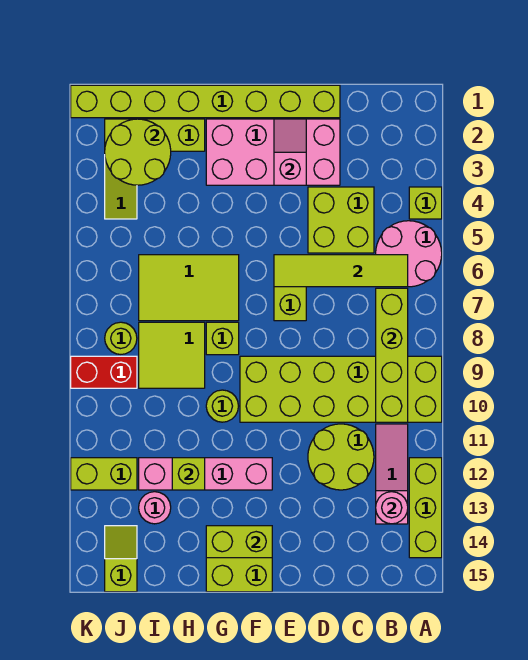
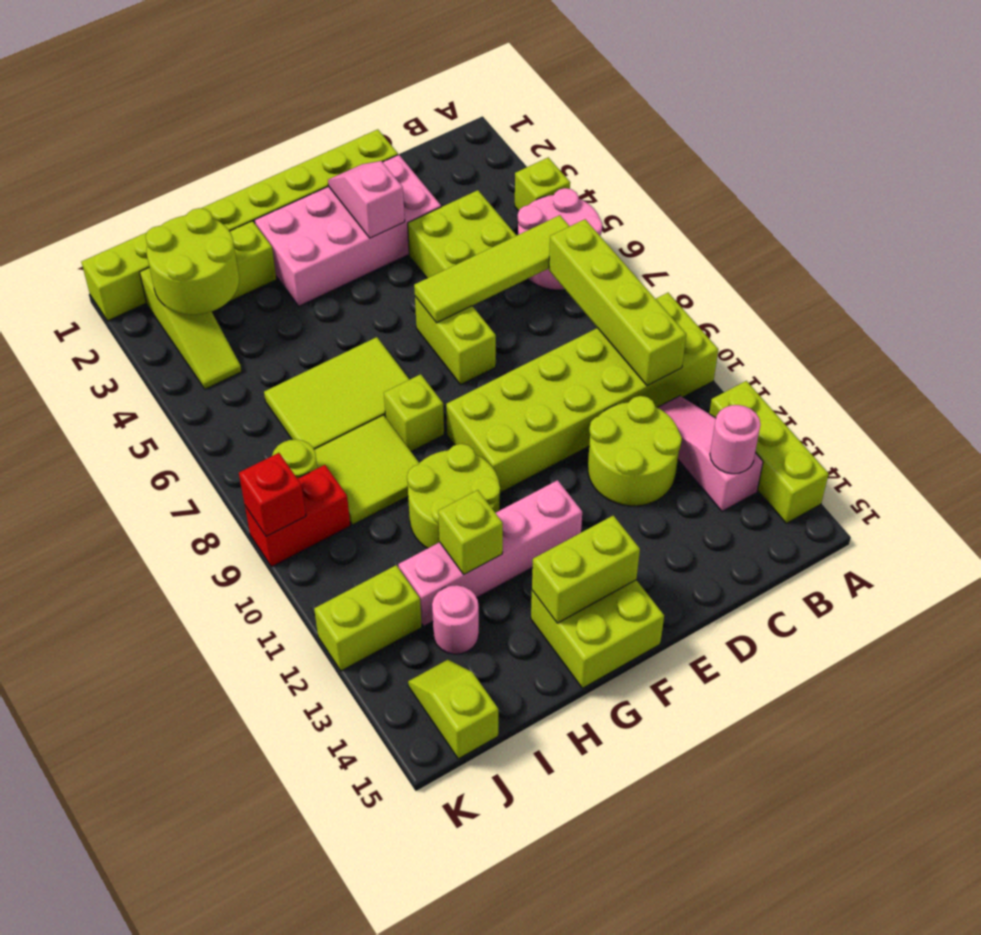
lime round brick G10 level 1 -> lime round brick G10:H11 level 1
none -> red brick K9 level 2

